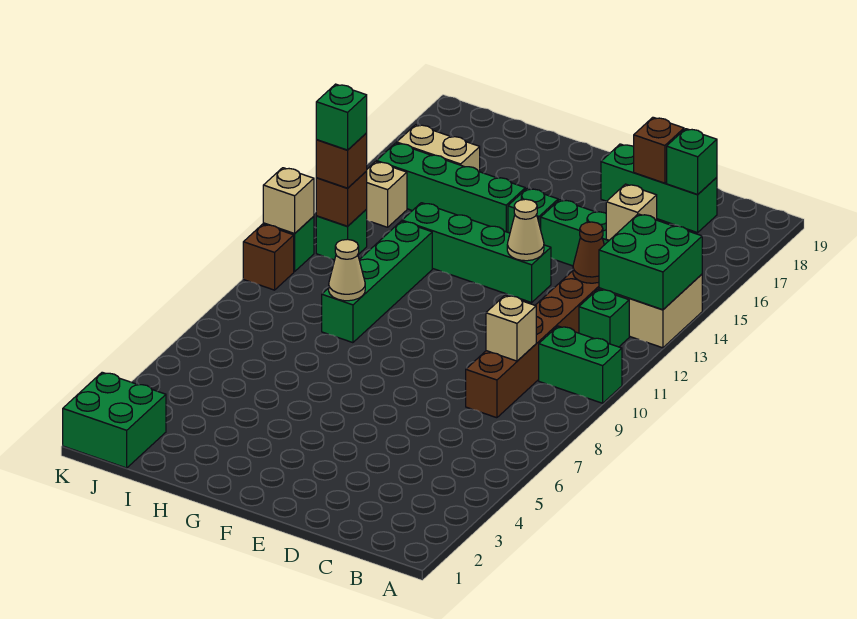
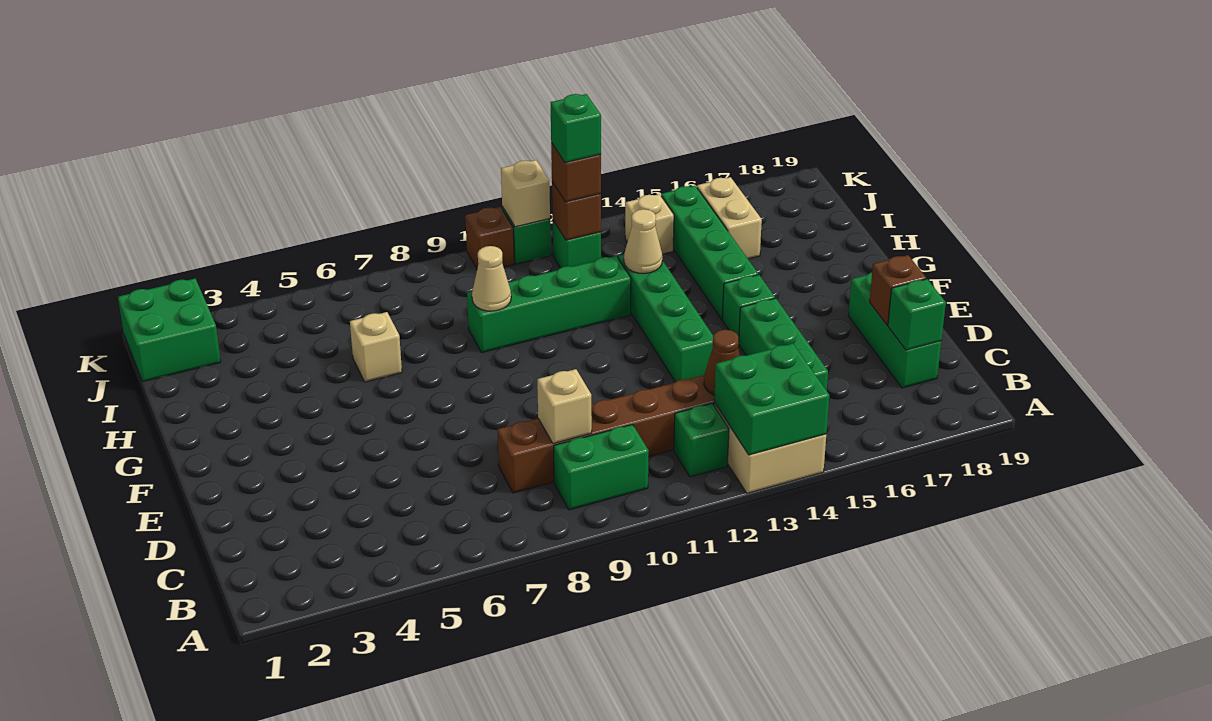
green brick A10:B10 level 1 -> green brick B9:B10 level 1
tan brick C15 level 2 -> tan brick H6 level 1
tan cone E13 level 2 -> tan cone H13 level 2

